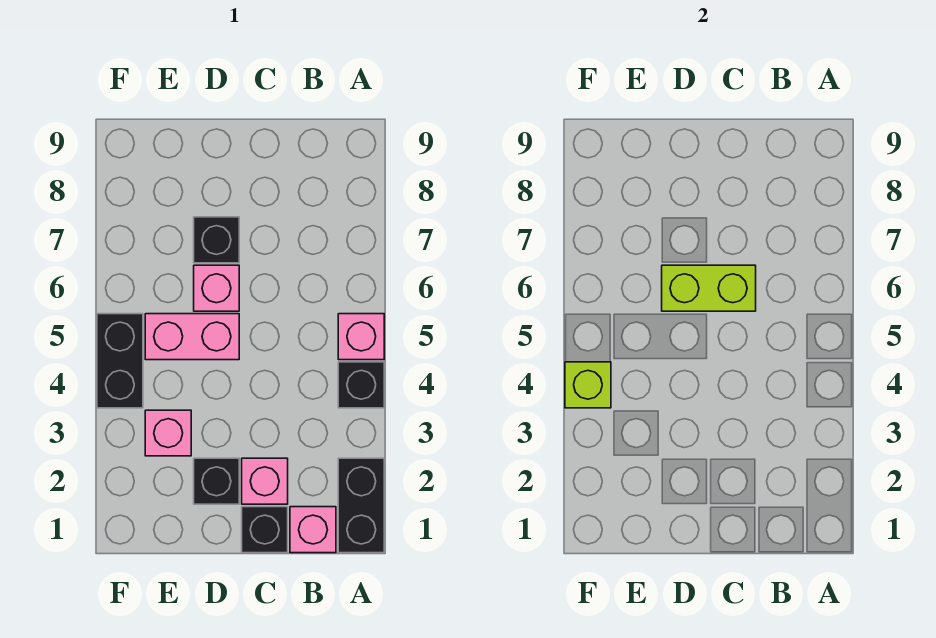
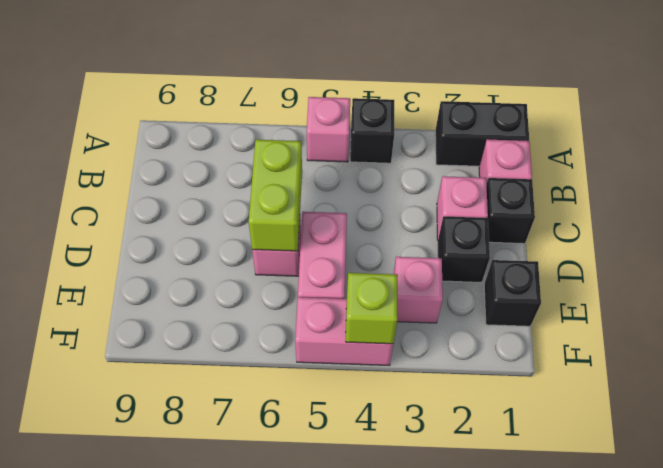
black brick D7 level 1 -> black brick E1 level 1
black brick F4:F5 level 1 -> pink brick F4:F5 level 1

